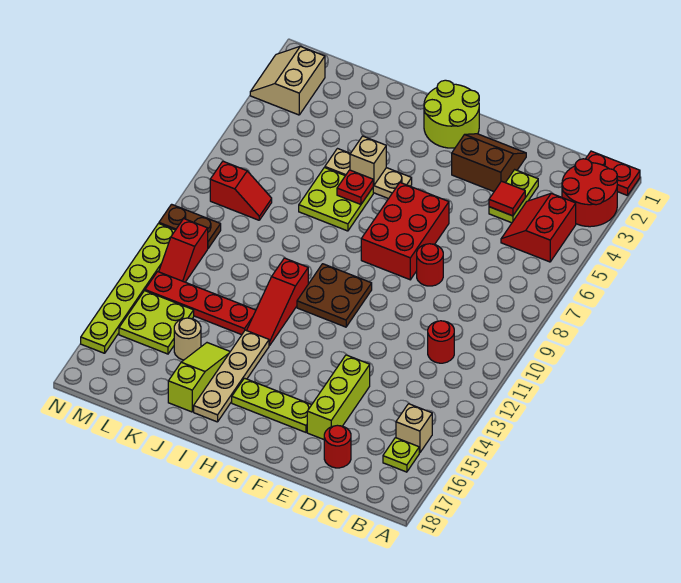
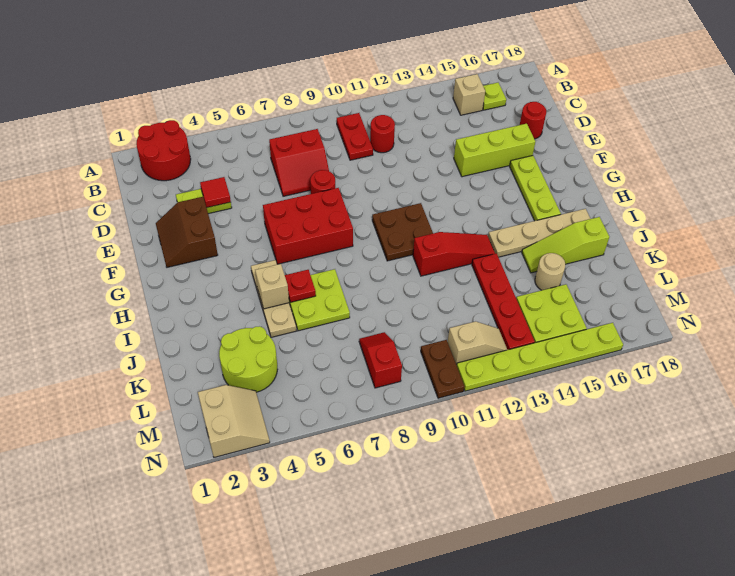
red plate A1:B1 level 1 -> red plate B10:C10 level 1
red slope B4:C5 level 1 top B -> red slope C7:D8 level 1 top C
lime round brick G1:H2 level 1 -> lime round brick K3:L4 level 1
tan slope M2:N3 level 1 top M -> tan slope M2:N3 level 1 top 2
red slope M11:M12 level 1 top 11 -> tan slope M11:M12 level 1 top 11

